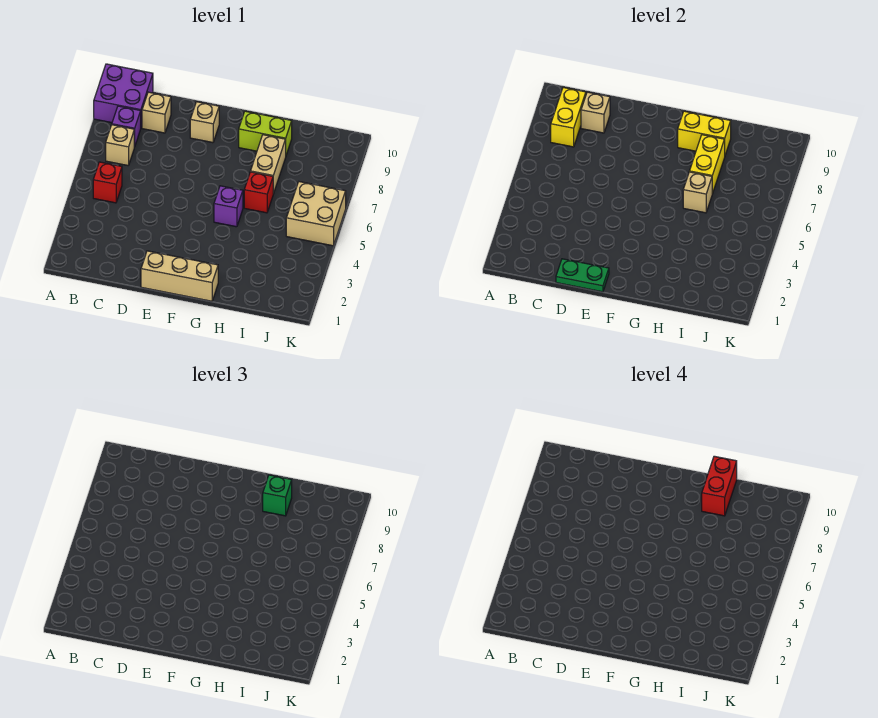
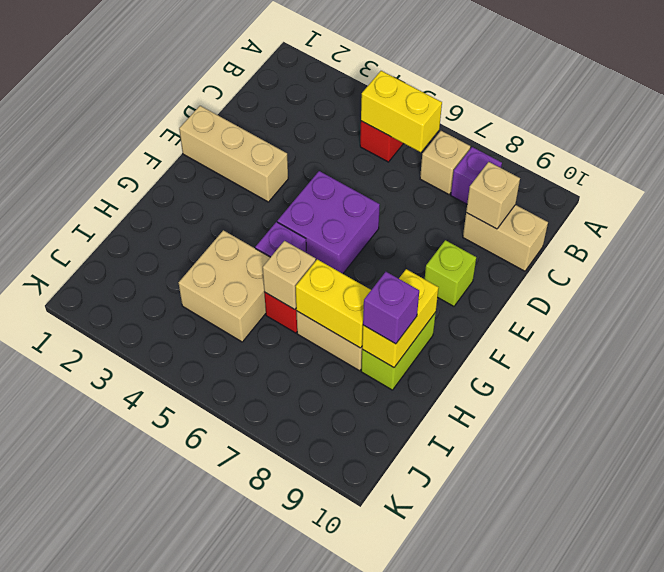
purple brick A9:B10 level 1 -> purple brick E5:F6 level 1
yellow brick B8:B9 level 2 -> yellow brick B5:B6 level 2
tan brick C9 level 1 -> tan brick C9:C10 level 1
green plate D1:E1 level 2 -> none
tan brick E1:G1 level 1 -> tan brick E1:E3 level 1
tan brick E9 level 1 -> lime brick E9 level 1
green brick H9 level 3 -> purple brick H9 level 3
red brick H9:H10 level 4 -> none
tan brick J5:K6 level 1 -> tan brick H4:I5 level 1

